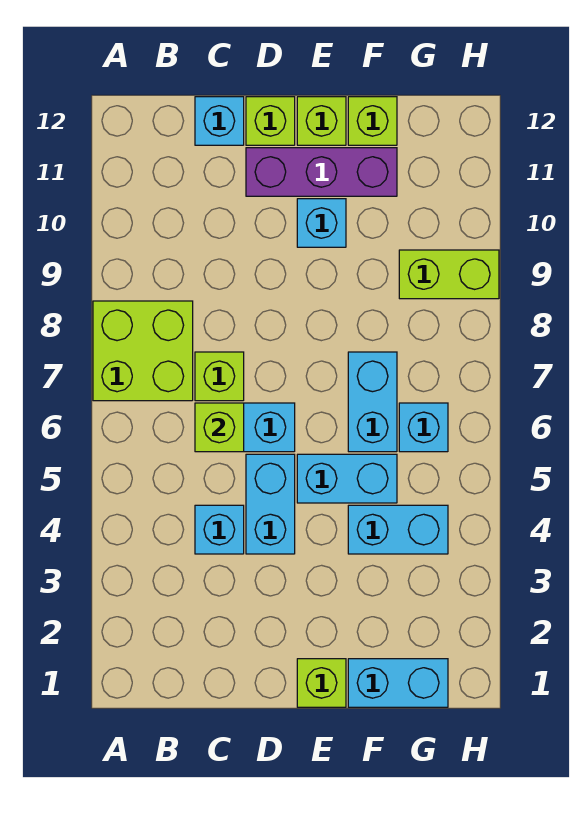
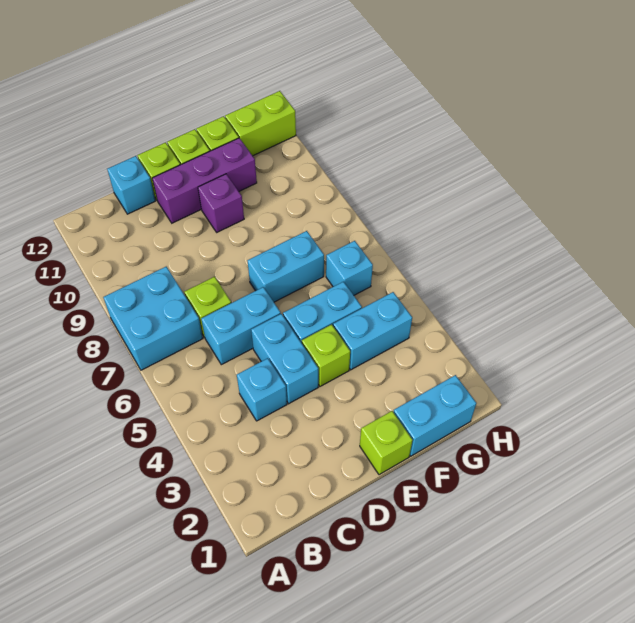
lime brick A7:B8 level 1 -> cyan brick A7:B8 level 1
lime brick C6 level 2 -> lime brick E4 level 1
cyan brick E10 level 1 -> purple brick E10 level 1
cyan brick F6:F7 level 1 -> cyan brick E7:F7 level 1
lime brick G9:H9 level 1 -> lime brick G12:H12 level 1

